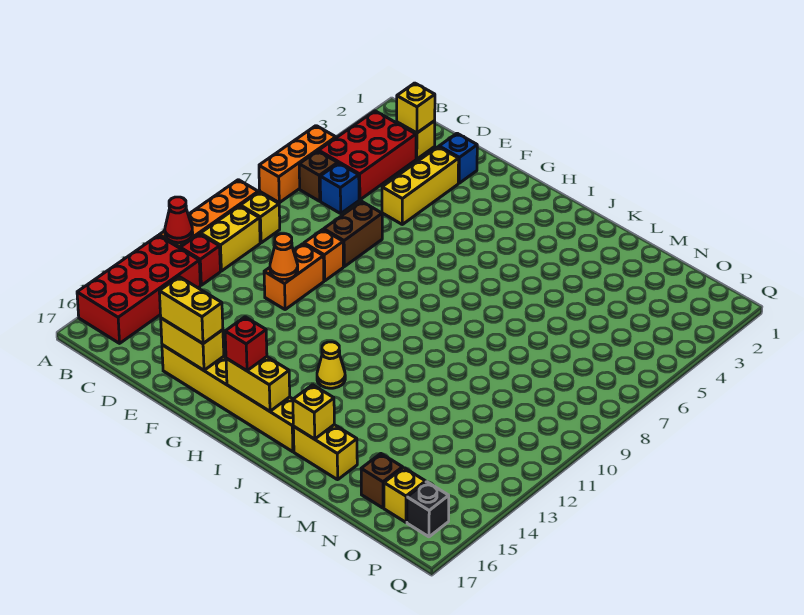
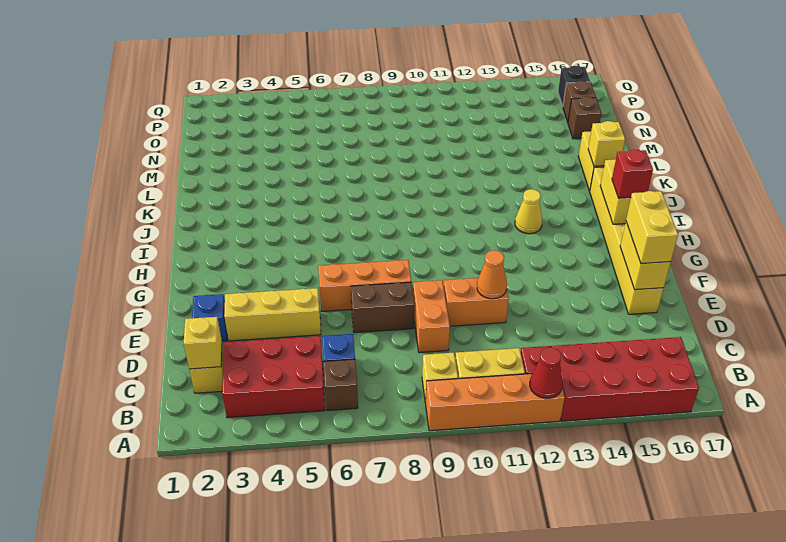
orange brick A5:A7 level 1 -> orange brick F6:F8 level 1
orange brick E9 level 1 -> orange brick D9:E9 level 1
yellow brick O16 level 1 -> brown brick O16 level 1

